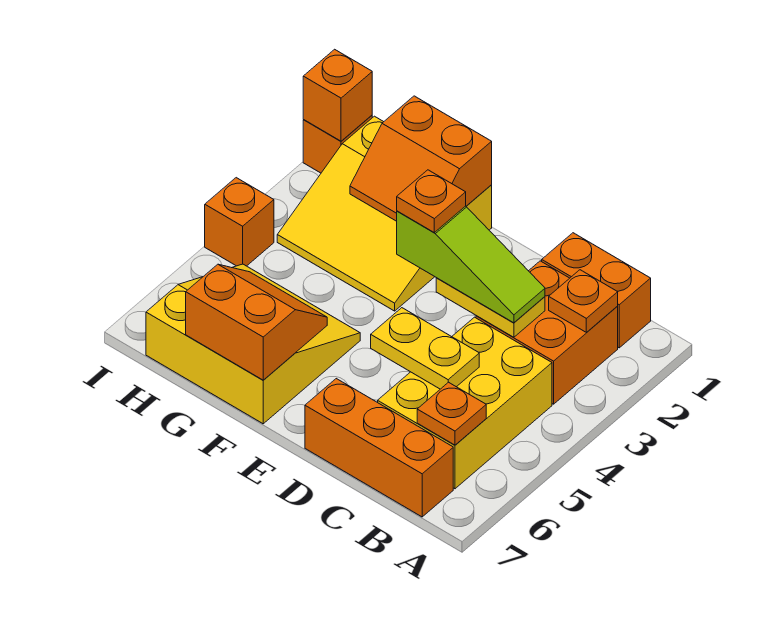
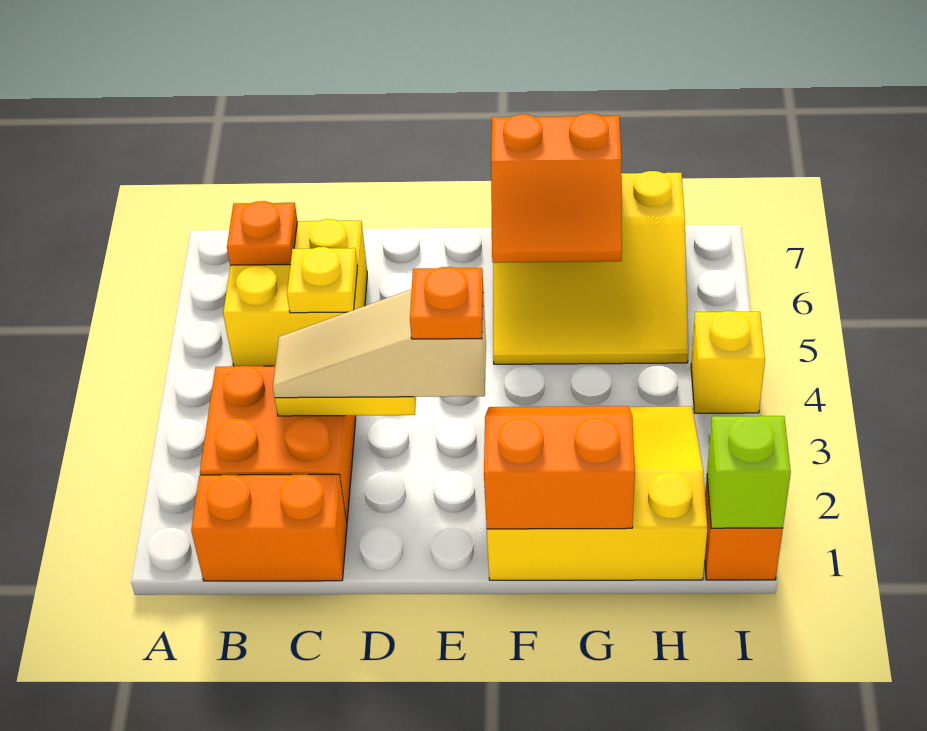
orange plate B2 level 2 -> none
yellow brick B4:C6 level 1 -> yellow brick B5:C6 level 1
orange brick B7:D7 level 1 -> none
lime slope C3:E3 level 3 top E -> tan slope C3:E3 level 3 top E
yellow plate C5:D5 level 2 -> yellow plate C5 level 2
orange brick I1 level 2 -> lime brick I1 level 2
orange brick I4 level 1 -> yellow brick I4 level 1

